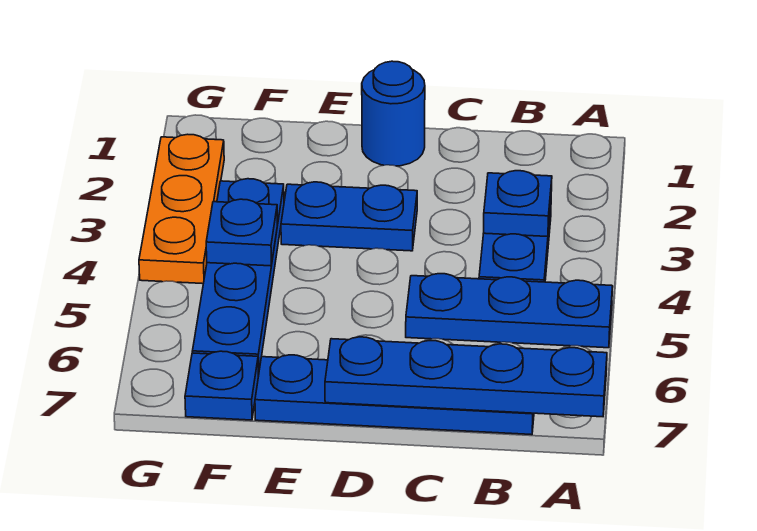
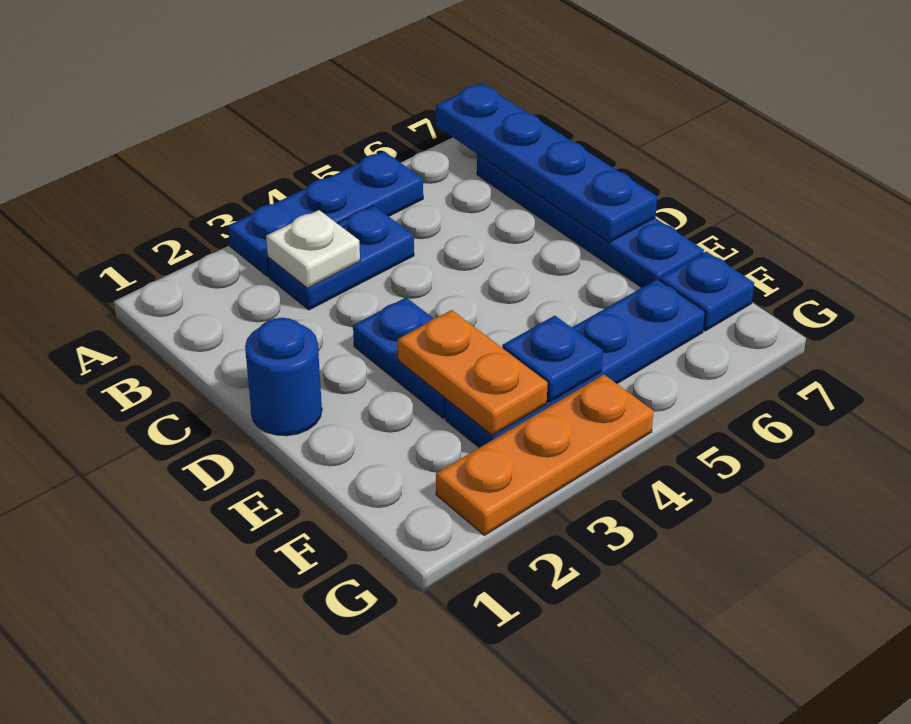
blue plate A5:C5 level 1 -> blue plate A3:A5 level 1
blue plate B3 level 2 -> white plate B3 level 2
none -> orange plate E3:F3 level 2

